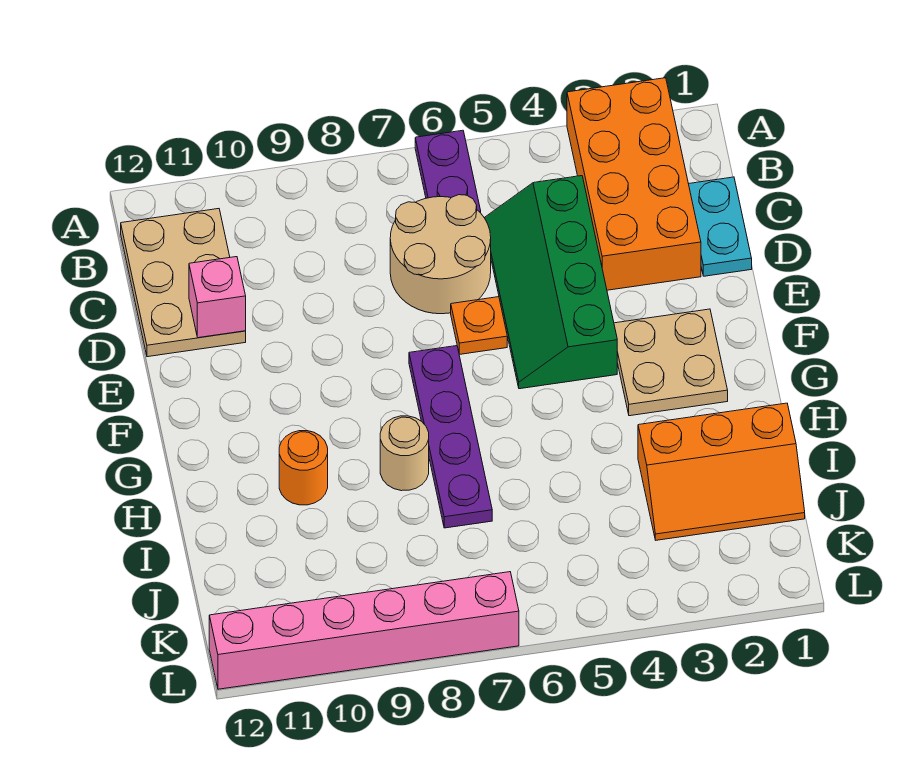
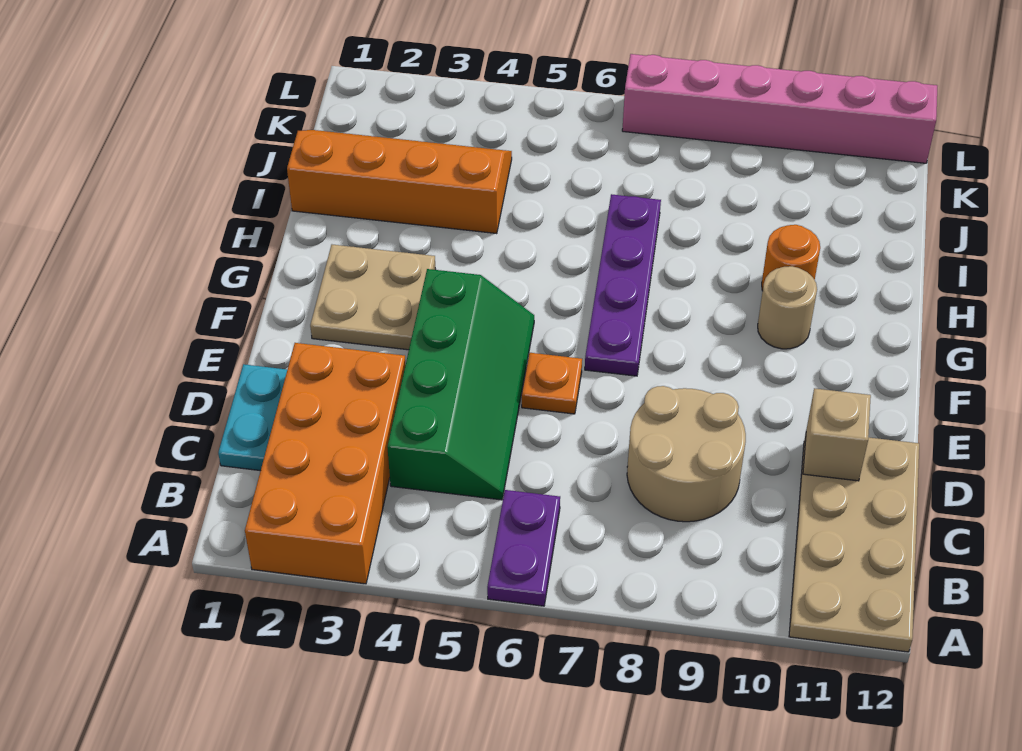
tan plate B11:D12 level 1 -> tan plate A11:D12 level 1
tan round brick C6:D7 level 1 -> tan round brick C8:D9 level 1
pink brick D11 level 2 -> tan brick D11 level 2
tan round brick H8 level 1 -> tan round brick G10 level 1
orange slope I1:J3 level 1 top I -> orange slope I1:J4 level 1 top I

